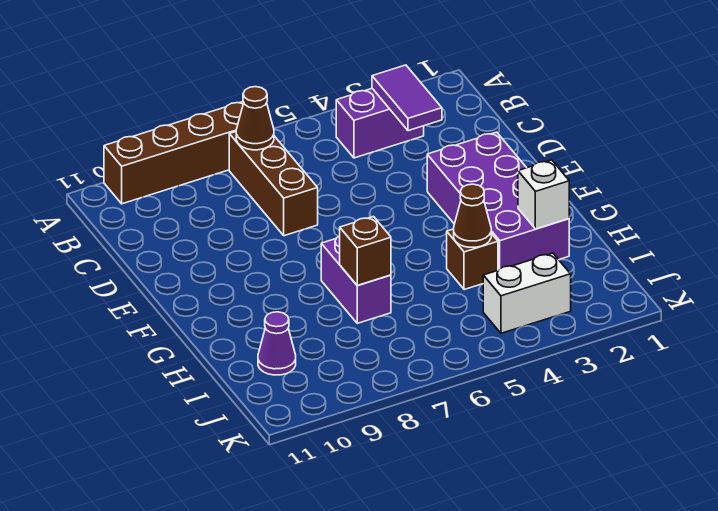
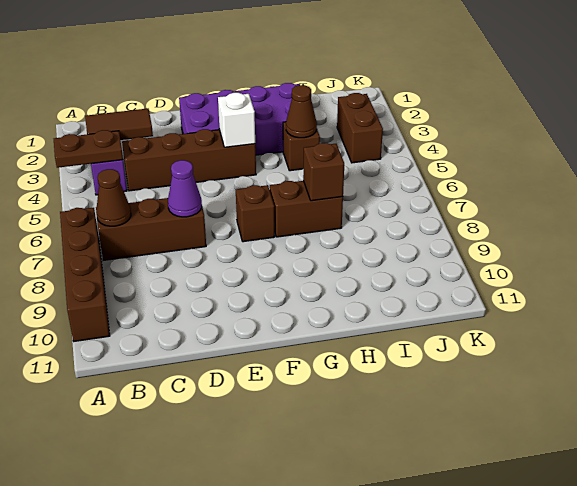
none -> brown plate A4:B4 level 2
purple tile B3:C3 level 2 -> brown tile B3:C3 level 2
none -> brown brick C4:F4 level 1
none -> brown brick F7 level 1
purple brick G7:H7 level 1 -> brown brick G7:H7 level 1
white brick H2 level 2 -> white brick F4 level 2
purple cone I10 level 1 -> purple cone D7 level 2
white brick J3:J4 level 1 -> brown brick J3:J4 level 1

